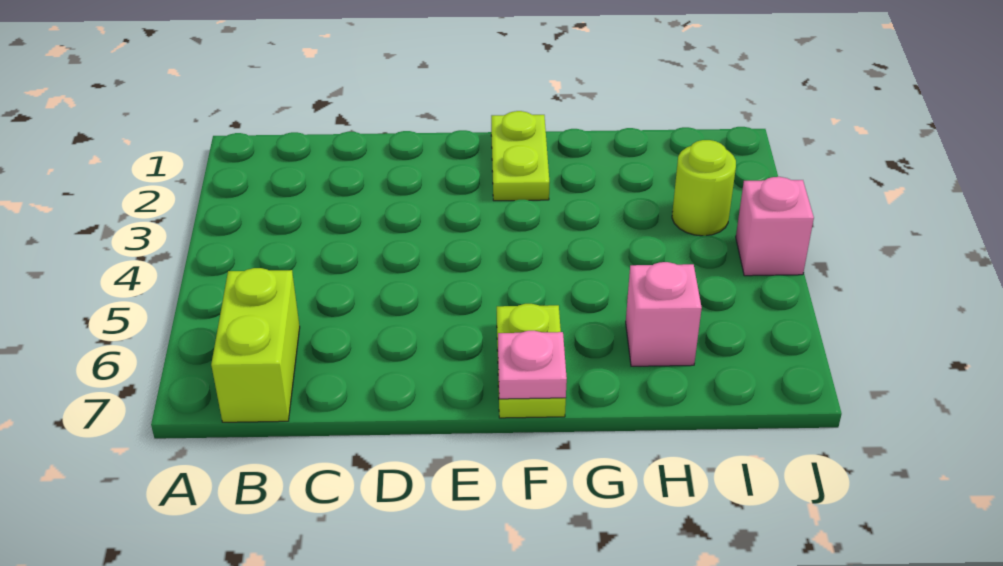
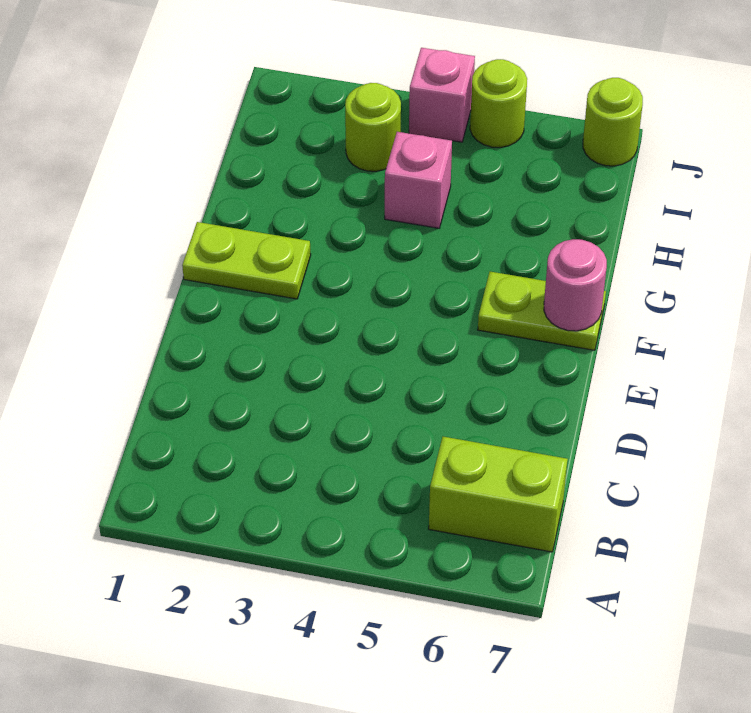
pink plate F7 level 2 -> pink round brick F7 level 2
pink brick H6 level 1 -> pink brick H4 level 1
none -> lime round brick J5 level 1
none -> lime round brick J7 level 1

